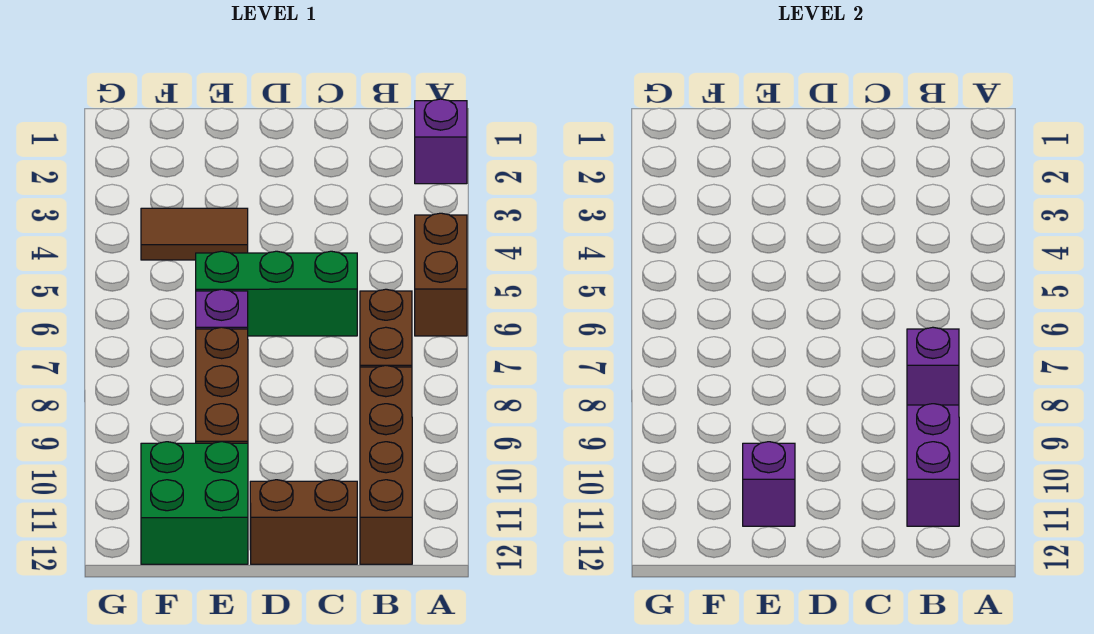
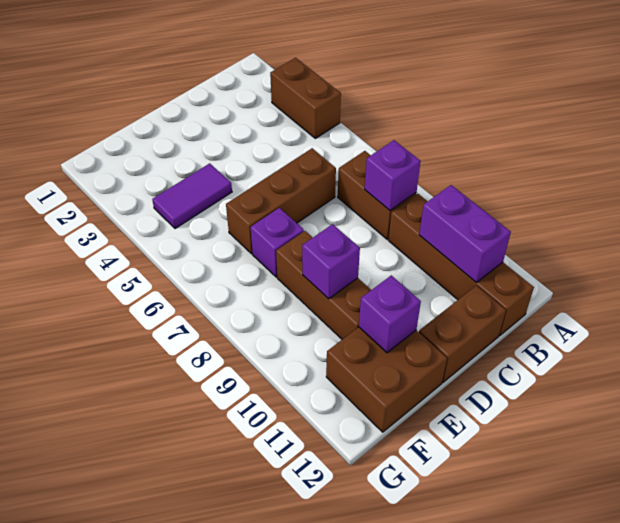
purple brick A2 level 1 -> purple brick E9 level 2
brown brick A5:A6 level 1 -> brown brick A3:A4 level 1
green brick C6:E6 level 1 -> brown brick C6:E6 level 1
brown tile E4:F4 level 1 -> purple tile E4:F4 level 1
green brick E11:F12 level 1 -> brown brick E11:F12 level 1

